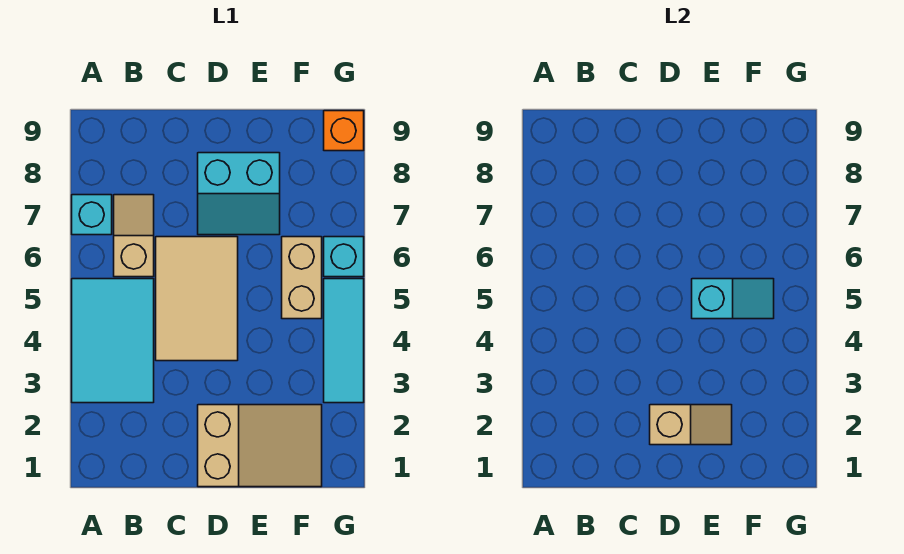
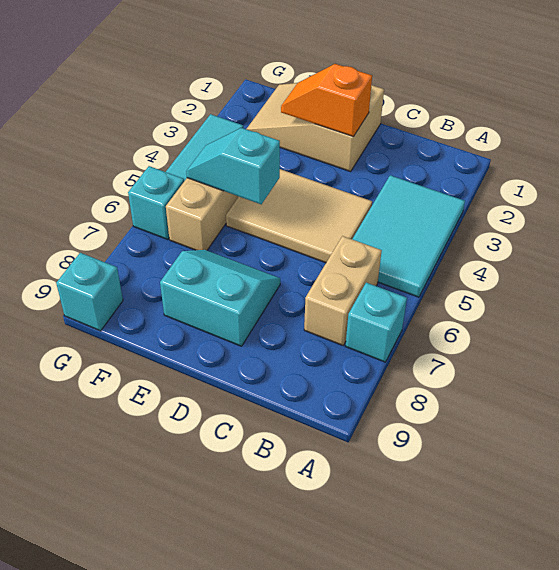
tan slope B6:B7 level 1 top 6 -> tan brick B6:B7 level 1
tan tile C4:D6 level 1 -> tan tile C4:E5 level 1
tan slope D2:E2 level 2 top D -> orange slope D2:E2 level 2 top D
orange brick G9 level 1 -> cyan brick G9 level 1

